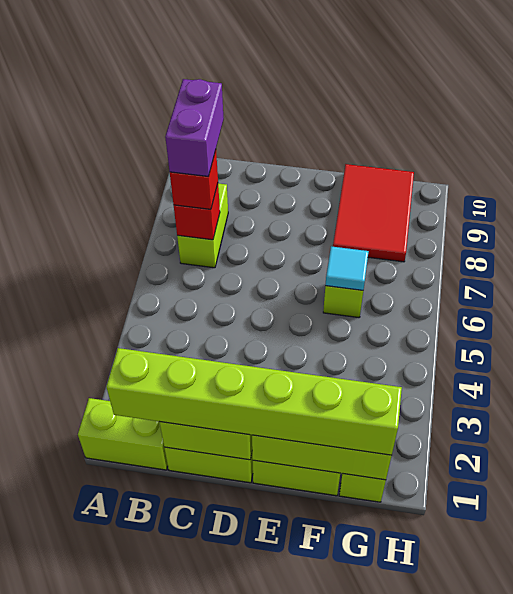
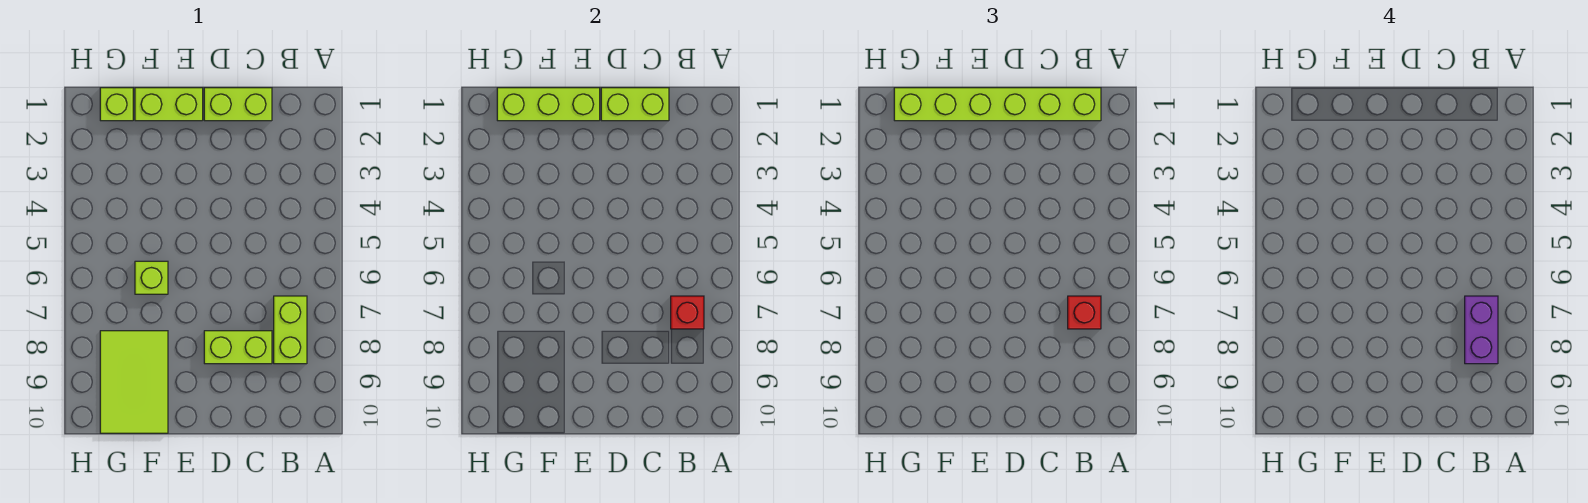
lime brick A1:B1 level 1 -> lime brick C8:D8 level 1
cyan tile F6 level 2 -> none
red tile F8:G10 level 1 -> lime tile F8:G10 level 1

